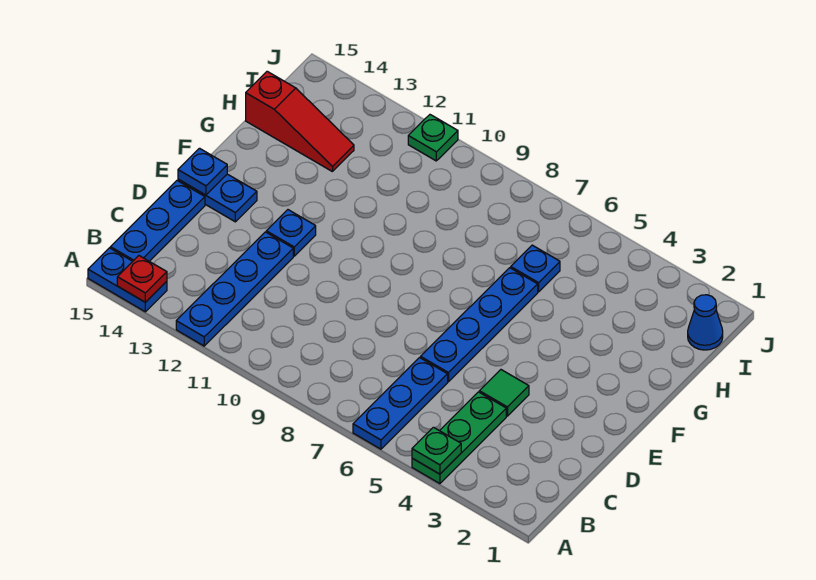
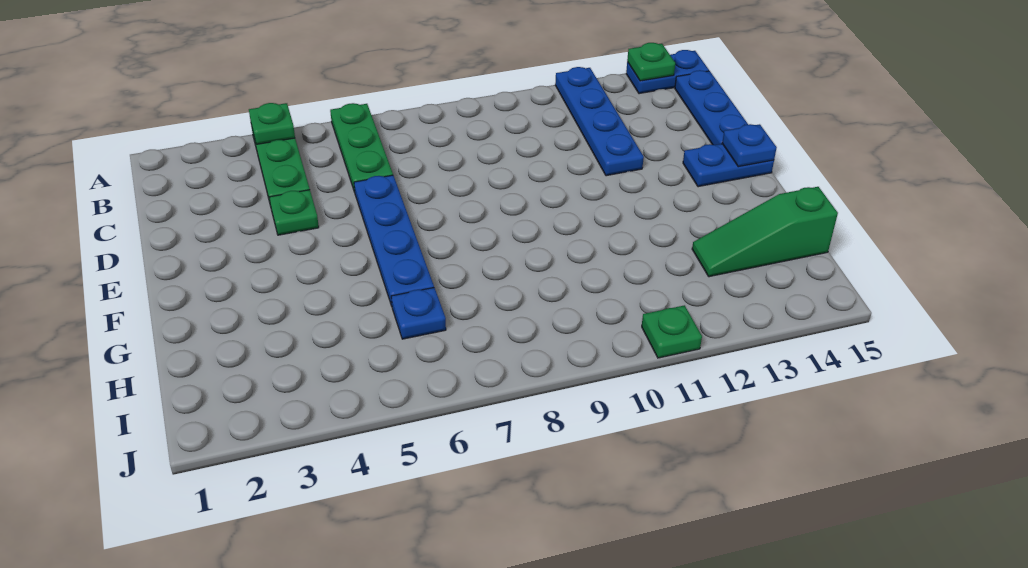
blue plate A6:C6 level 1 -> green plate A6:C6 level 1
red plate A14 level 2 -> green plate A14 level 2
green tile D4 level 1 -> green plate D4 level 1
blue plate E12 level 1 -> none
red slope H13:H15 level 1 top 15 -> green slope H13:H15 level 1 top 15
blue cone I1 level 1 -> none

